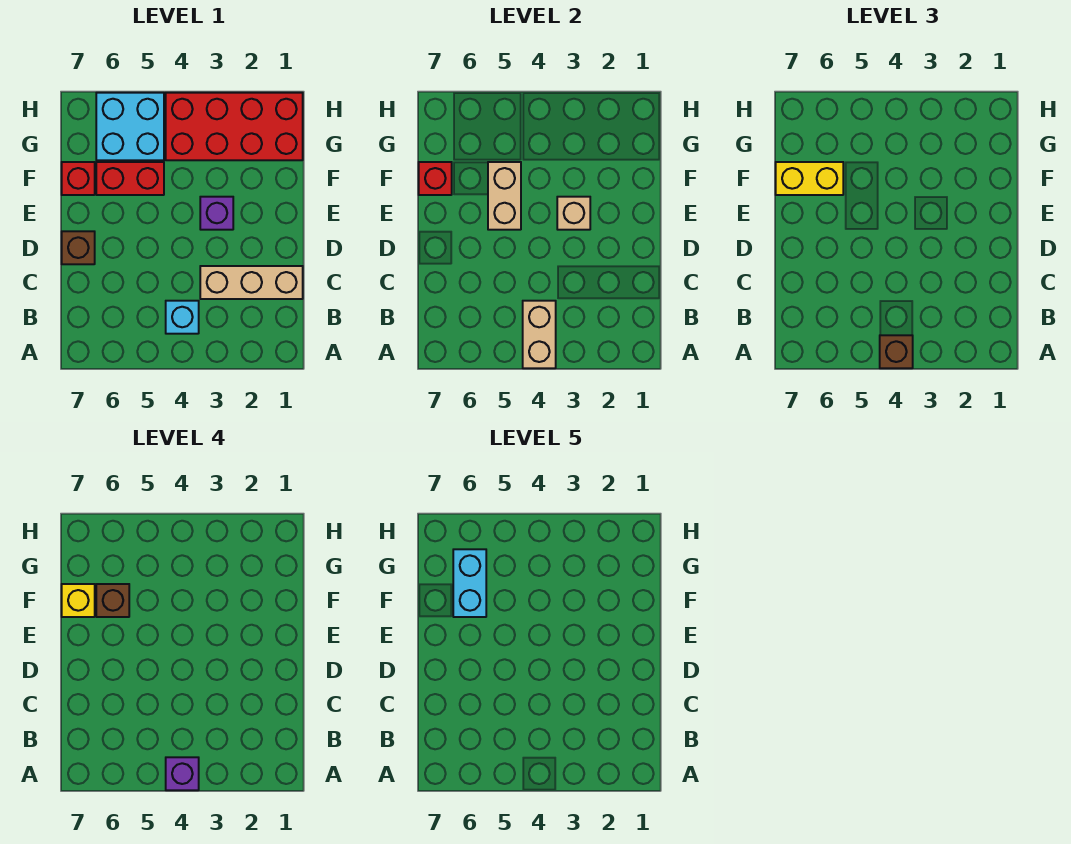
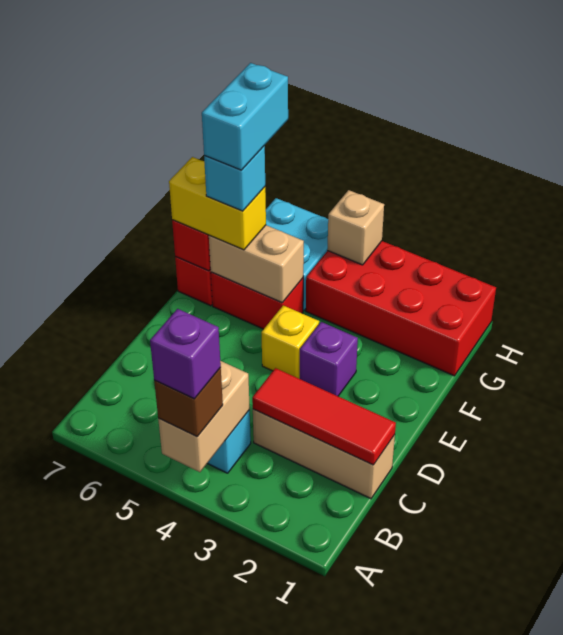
none -> red tile C1:C3 level 2
brown brick D7 level 1 -> none
tan brick E3 level 2 -> tan brick H4 level 2
tan brick E5:F5 level 2 -> tan brick F5:F6 level 2
brown brick F6 level 4 -> cyan brick F6 level 4
yellow brick F7 level 4 -> yellow brick E4 level 1

